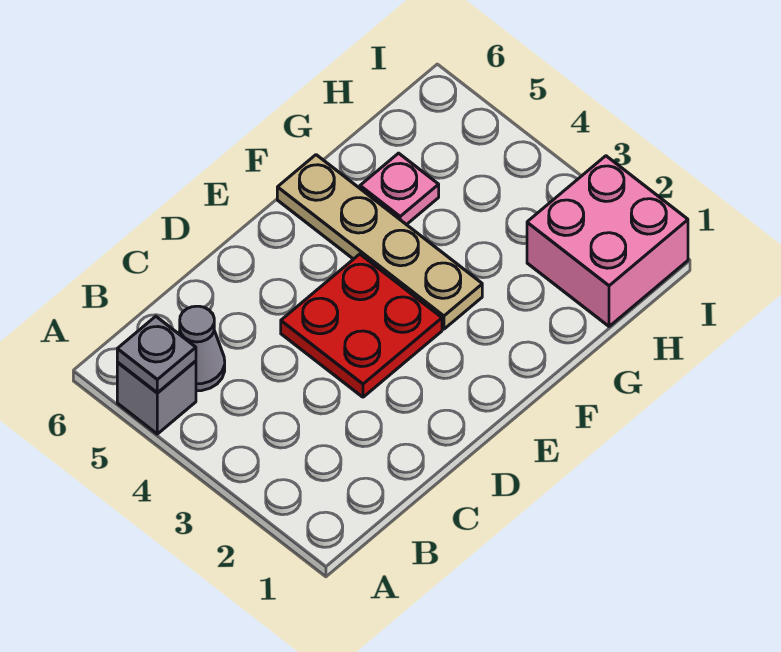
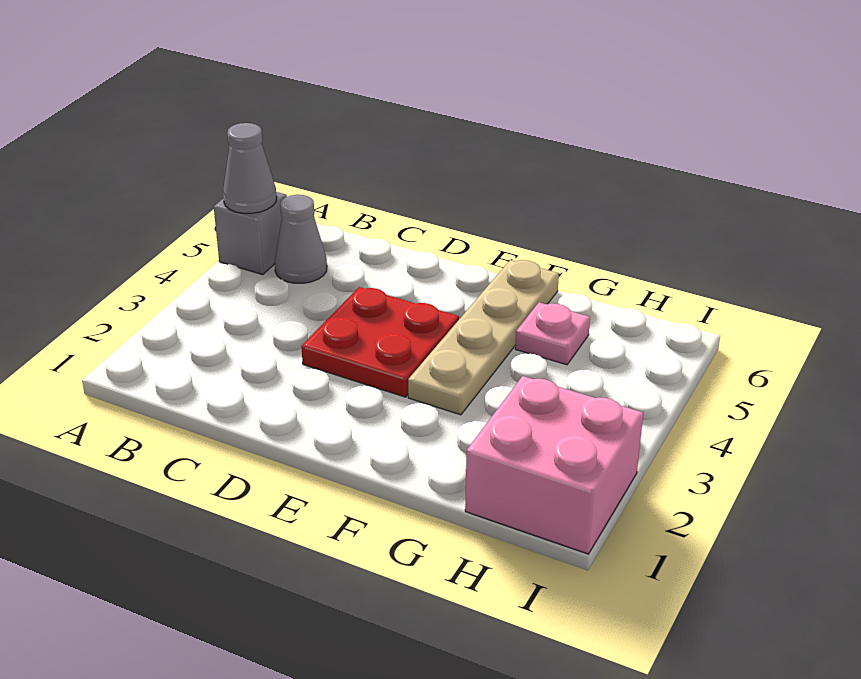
grey plate A5 level 2 -> grey cone A5 level 2

